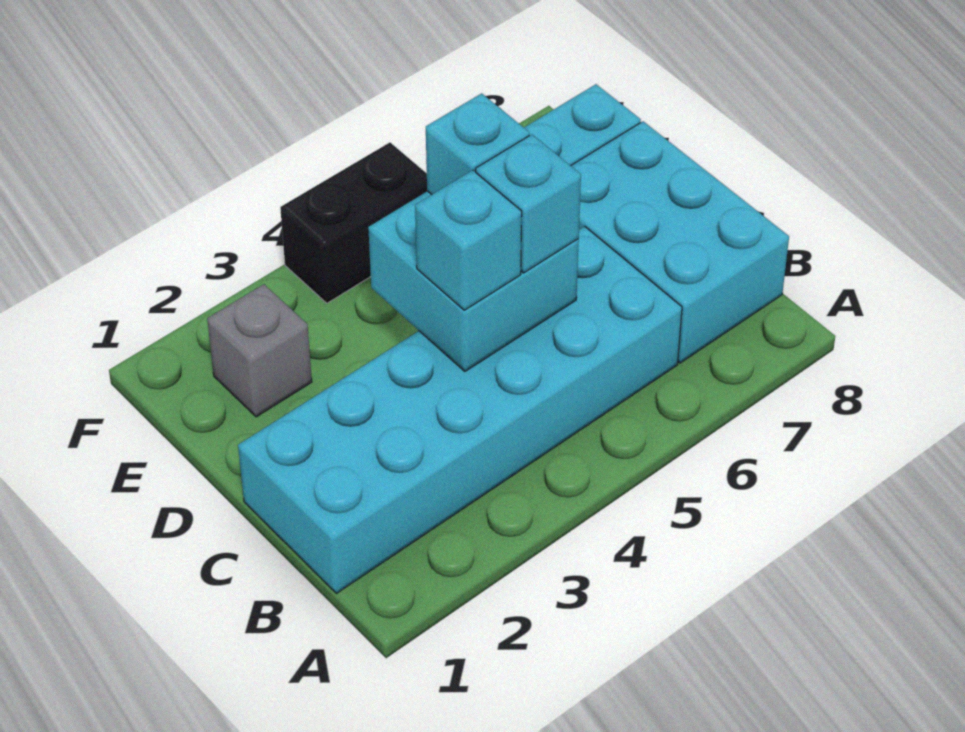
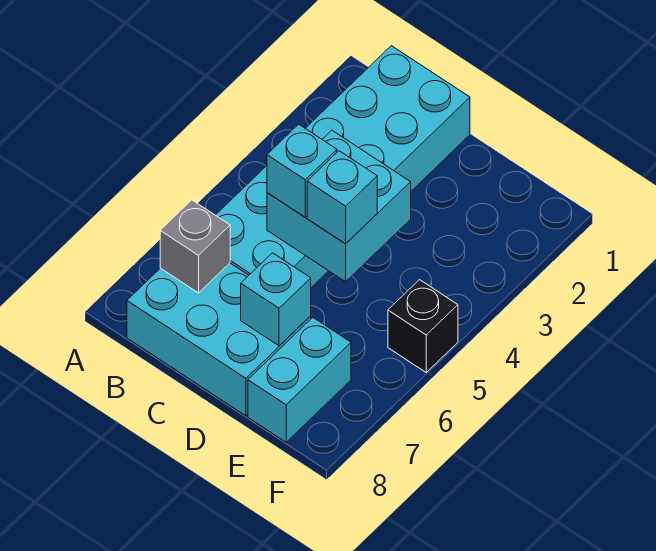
cyan brick C4 level 3 -> cyan brick D7 level 2
grey brick E2 level 1 -> grey brick B7 level 2
black brick F4:F5 level 1 -> black brick F5 level 1

